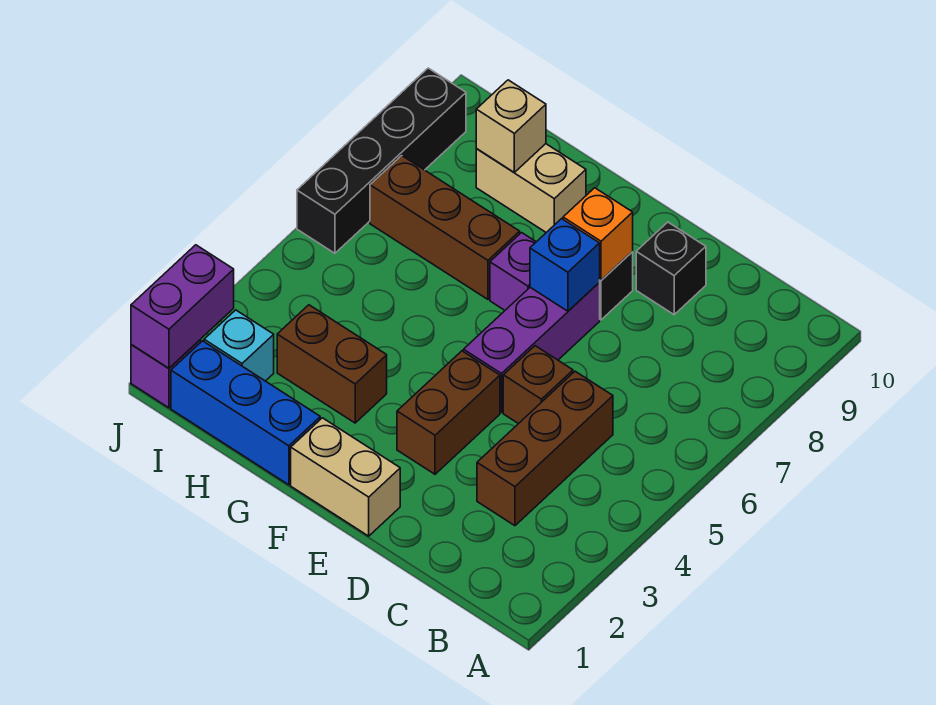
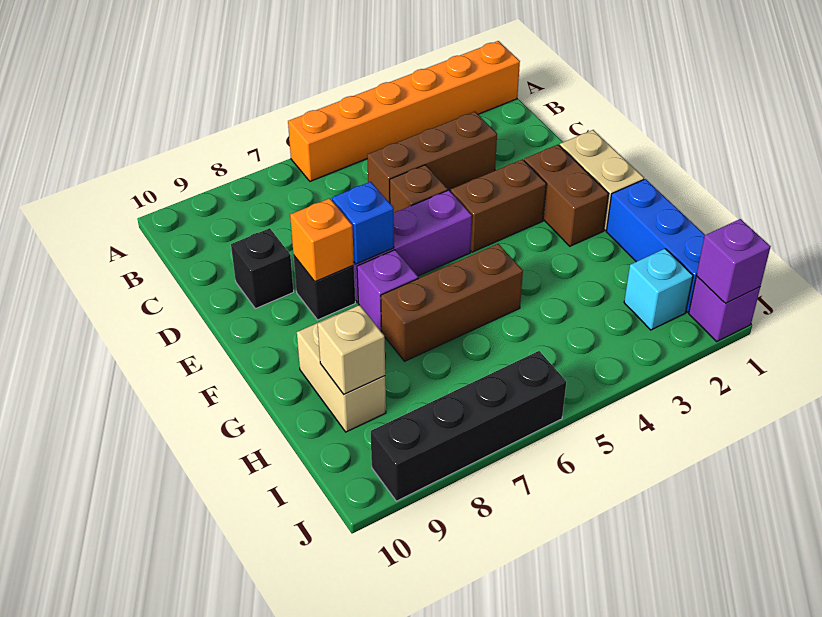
none -> orange brick A1:A6 level 1
brown brick G3:H3 level 1 -> brown brick E2:F2 level 1
brown brick G7:I7 level 1 -> brown brick G5:G7 level 1
purple brick J1:J2 level 2 -> purple brick J1 level 2

